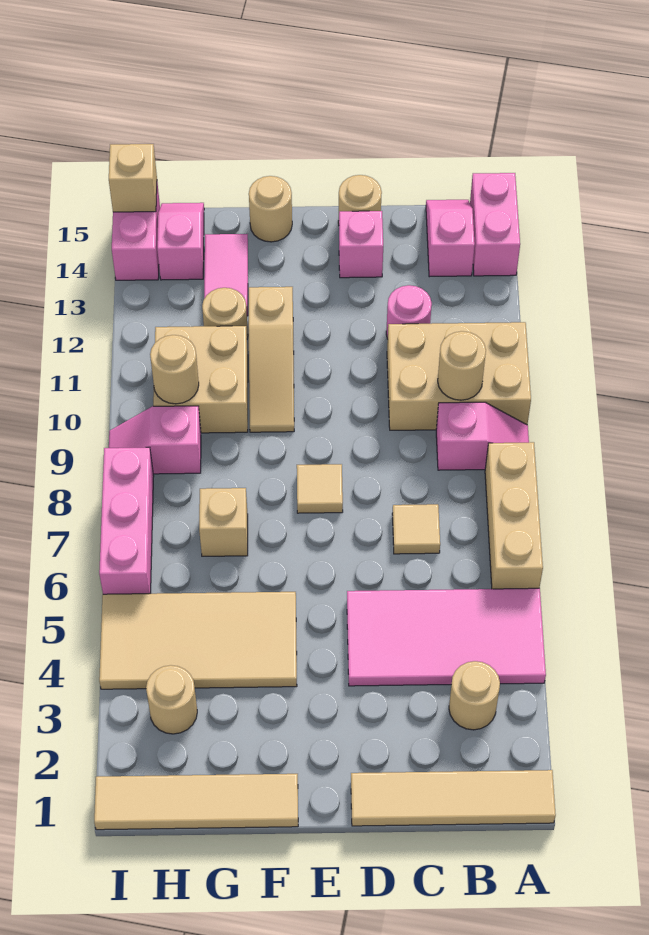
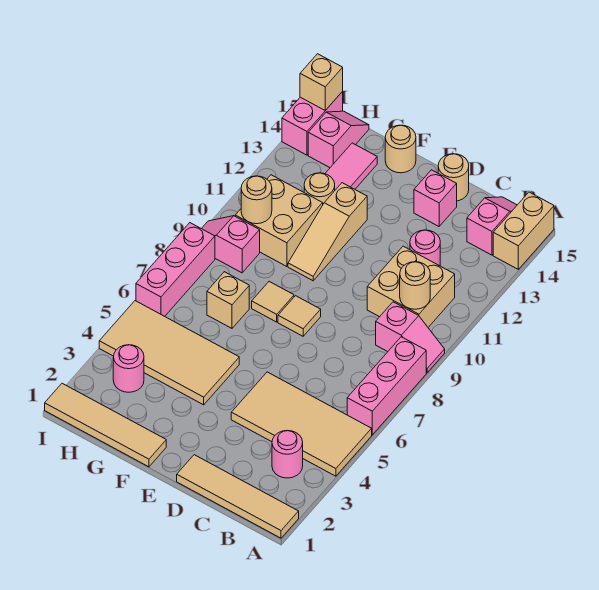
pink tile A4:D5 level 1 -> tan tile A4:D5 level 1
tan brick A6:A8 level 1 -> pink brick A6:A8 level 1
tan brick A10:C11 level 1 -> tan brick B10:C11 level 1
pink brick A14:A15 level 1 -> tan brick A14:A15 level 1
tan round brick B3 level 1 -> pink round brick B3 level 1
tan tile C7 level 1 -> tan tile F8 level 1
tan round brick H3 level 1 -> pink round brick H3 level 1

